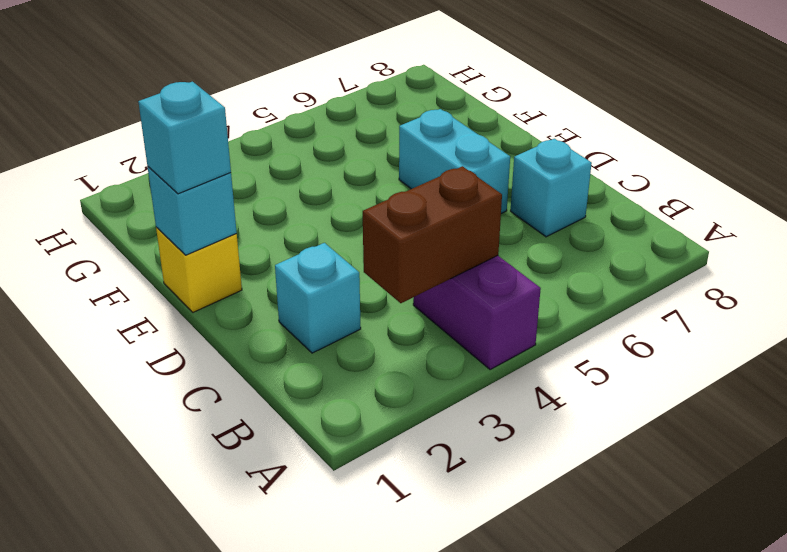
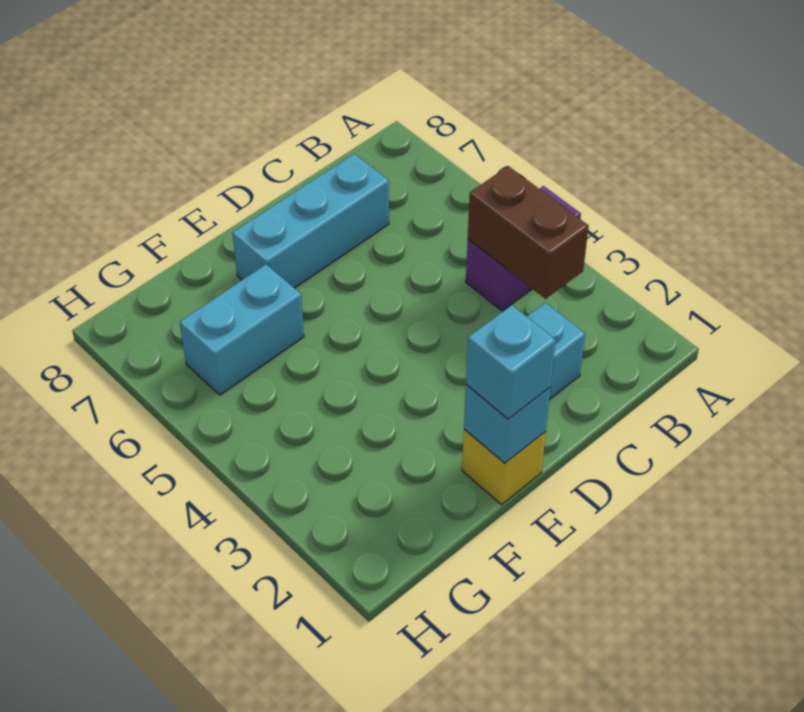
cyan brick C7 level 1 -> cyan brick C7:E7 level 1
cyan brick D6:E6 level 1 -> cyan brick F6:G6 level 1

